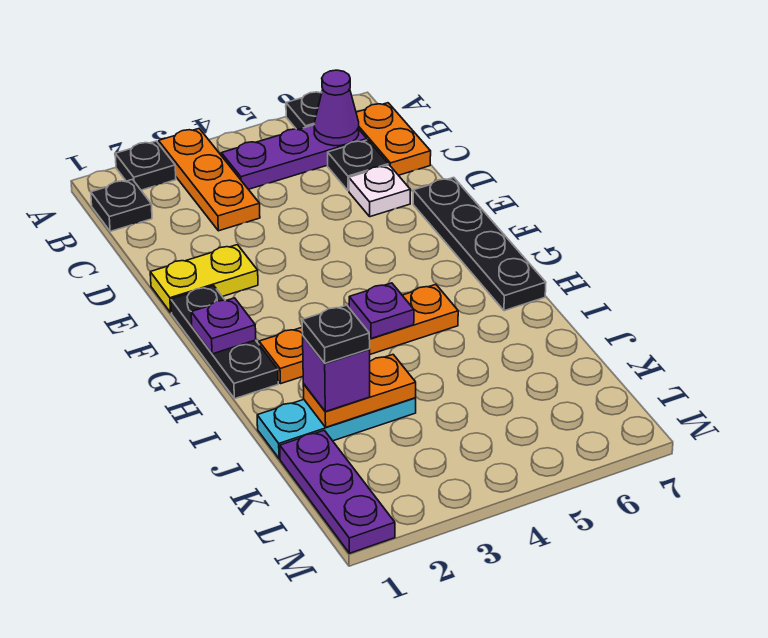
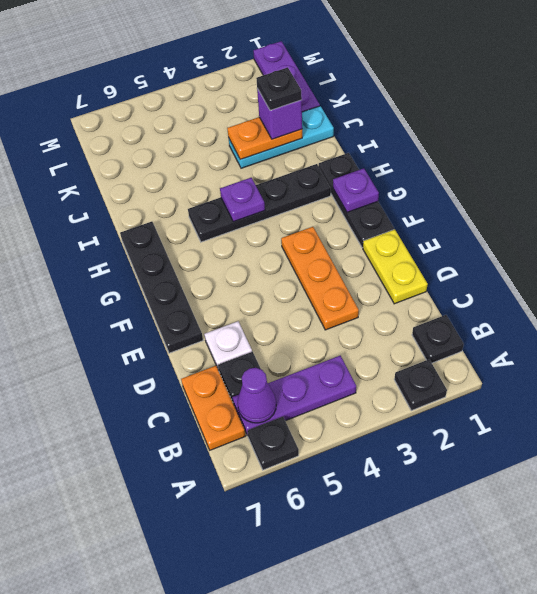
orange plate A3:C3 level 1 -> orange plate D3:F3 level 1
yellow plate E1:E2 level 1 -> yellow plate D1:E1 level 1
orange plate H2:H5 level 1 -> black plate H2:H5 level 1

